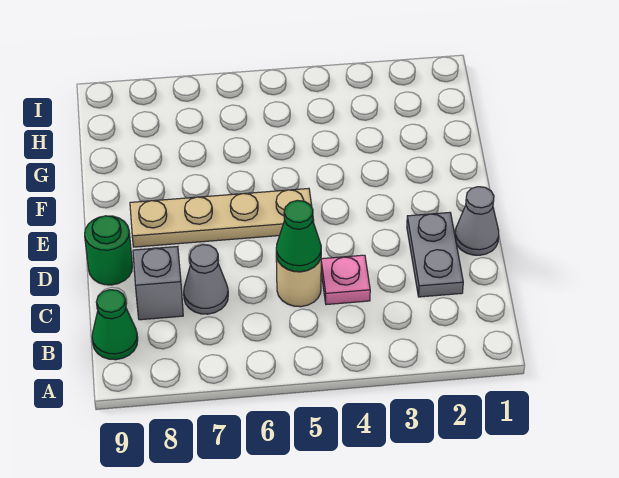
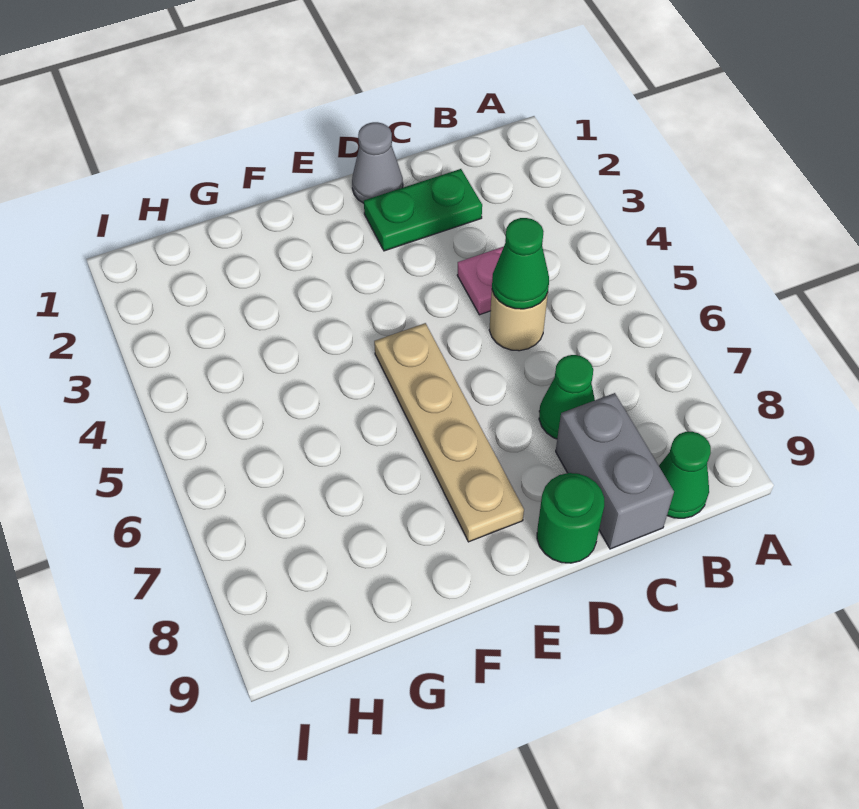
grey plate C2:D2 level 1 -> green plate C2:D2 level 1
grey cone C7 level 1 -> green cone C7 level 1
grey brick C8 level 1 -> grey brick C8:C9 level 1

